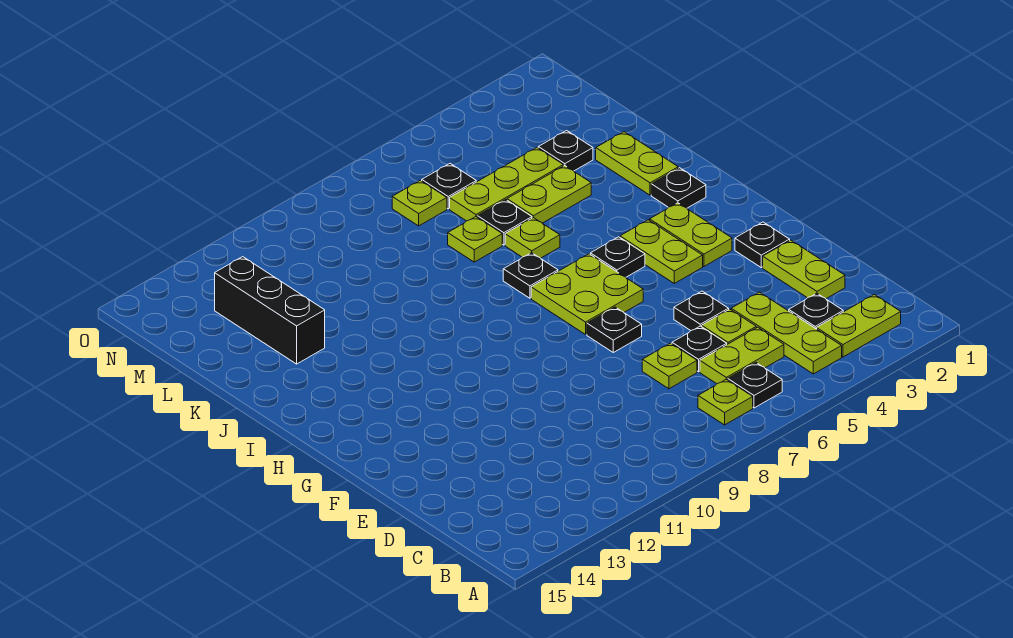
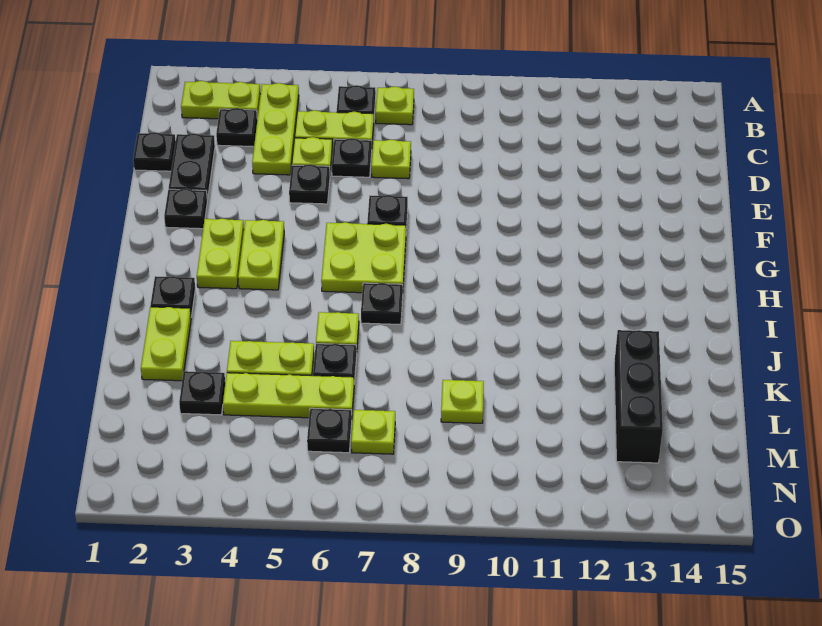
lime plate D2:E2 level 1 -> black plate D2:E2 level 1
black plate H5 level 1 -> black plate D1 level 1
lime plate K7 level 1 -> lime plate L9 level 1

